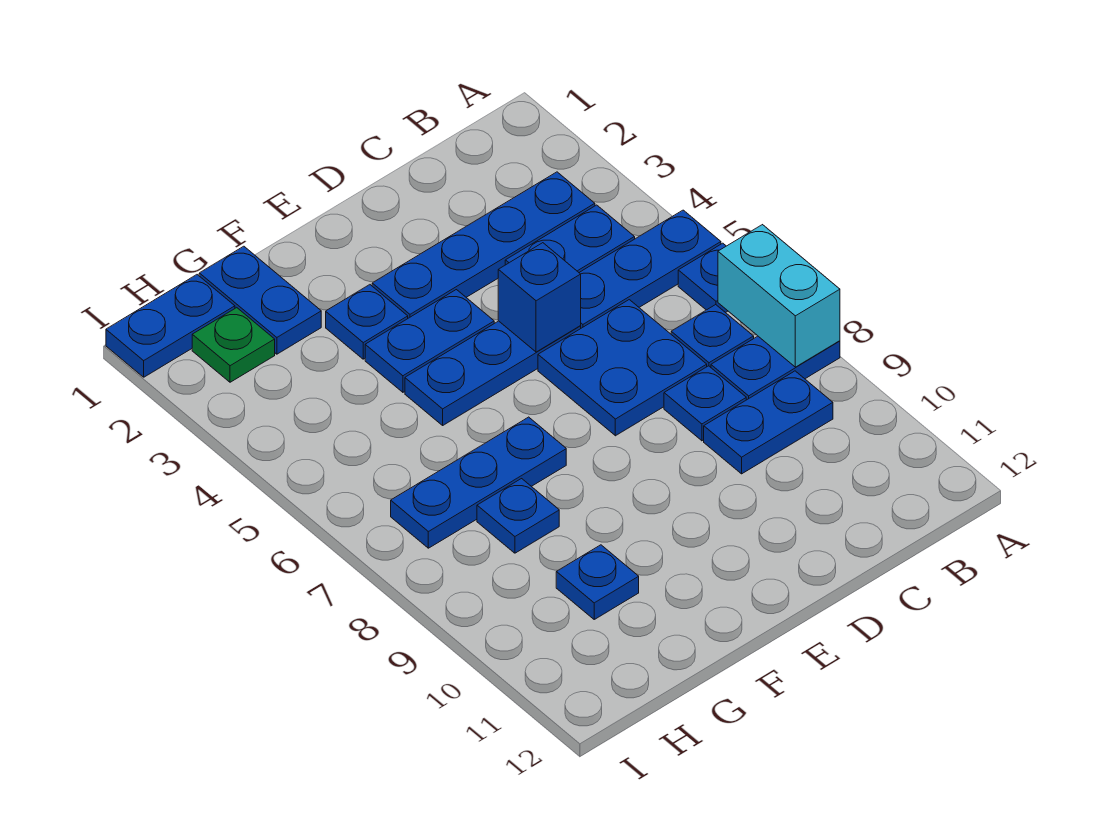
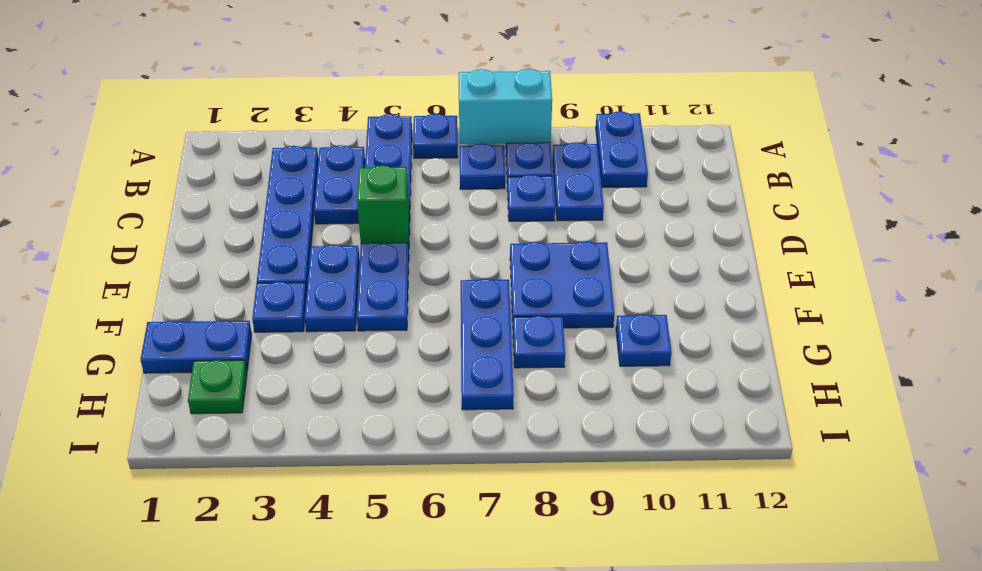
blue plate C6:D7 level 1 -> blue plate E8:F9 level 1
blue brick D5 level 2 -> green brick D5 level 2
blue plate H1:I1 level 1 -> blue plate A10:B10 level 1

